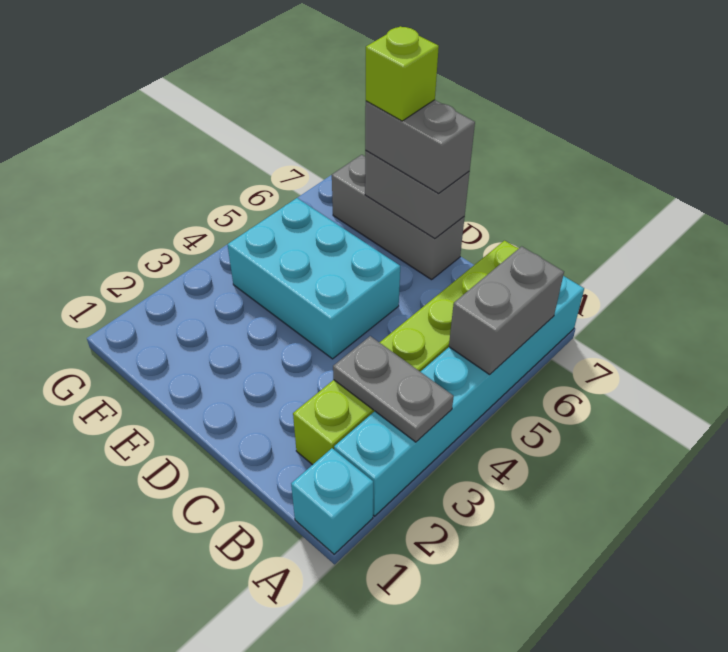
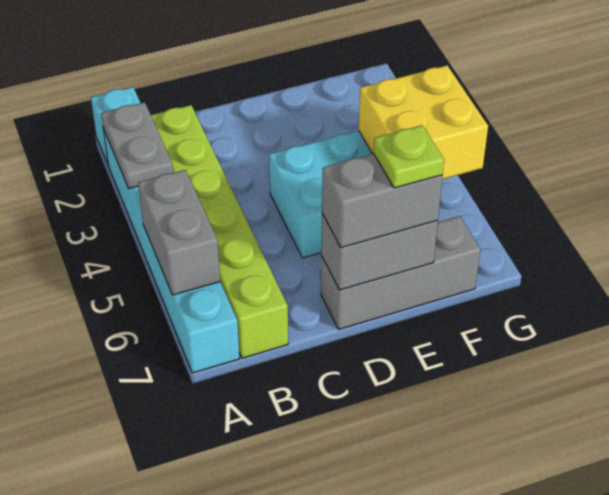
grey plate A3:B3 level 2 -> grey plate A2:A3 level 2
lime brick E7 level 4 -> lime plate E7 level 4
none -> yellow brick F4:G5 level 2

